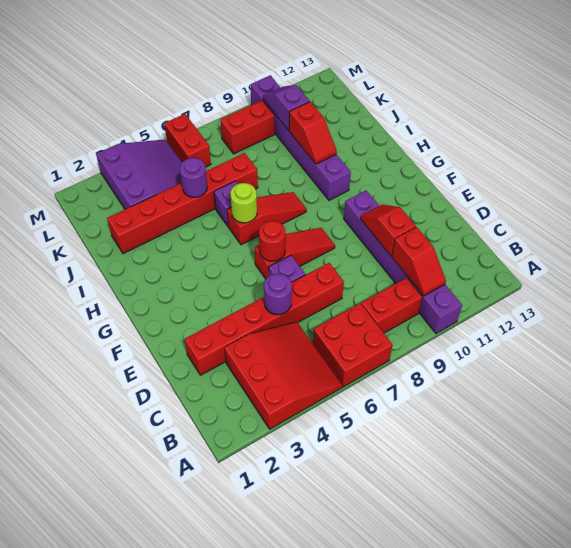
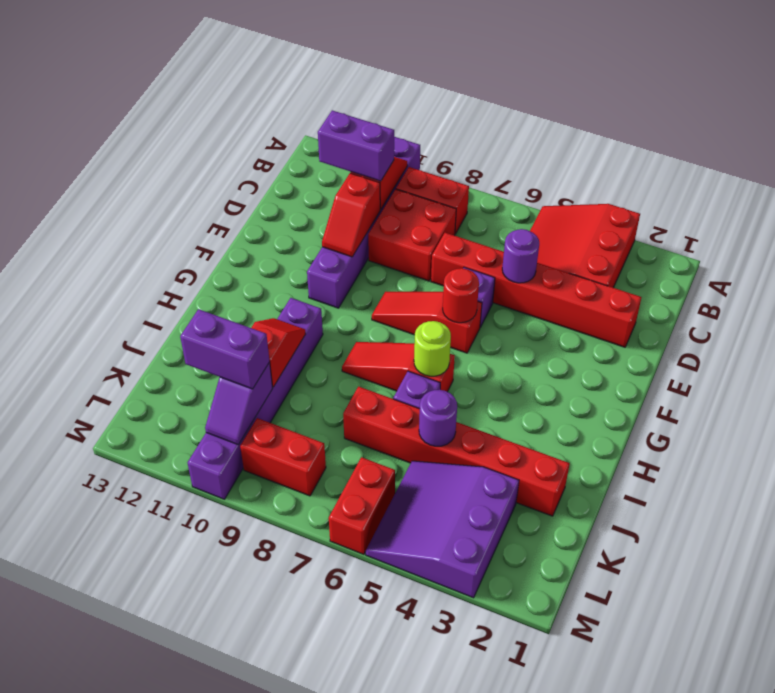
red brick A6:B7 level 1 -> red brick C8:D9 level 1
none -> purple brick C10:C11 level 3
none -> purple brick K10:K11 level 3

